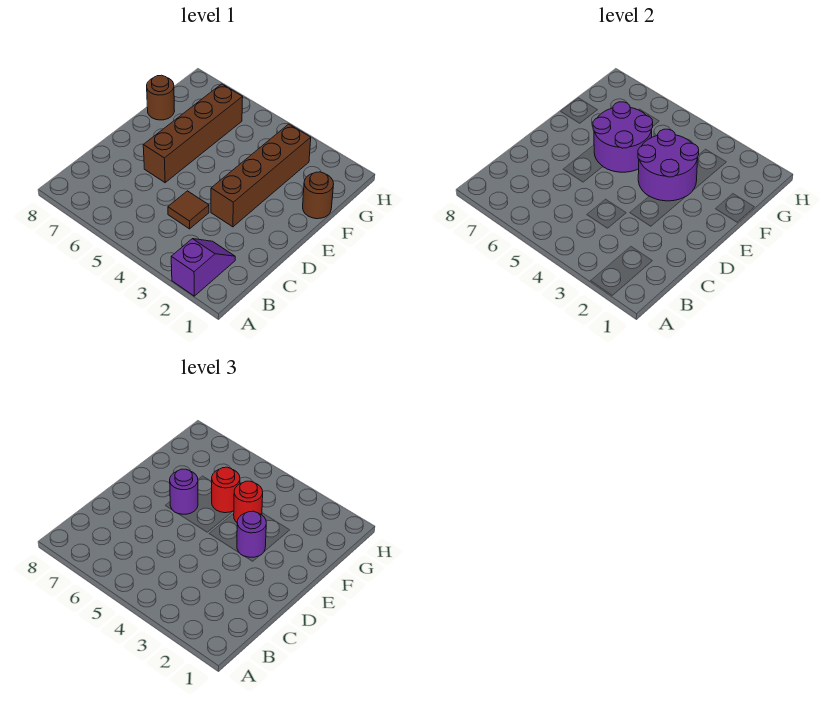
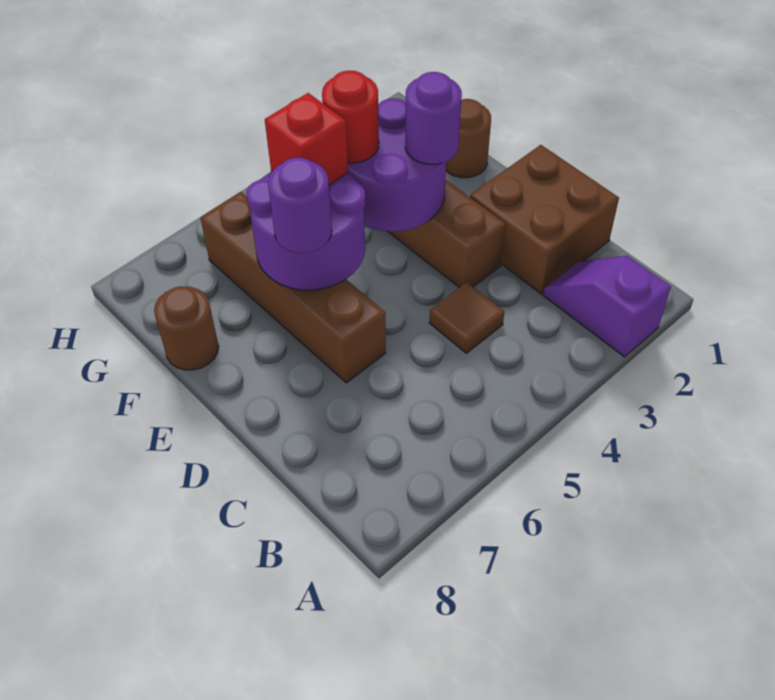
none -> brown brick C1:D2 level 1
red round brick F5 level 3 -> red brick F5 level 3

